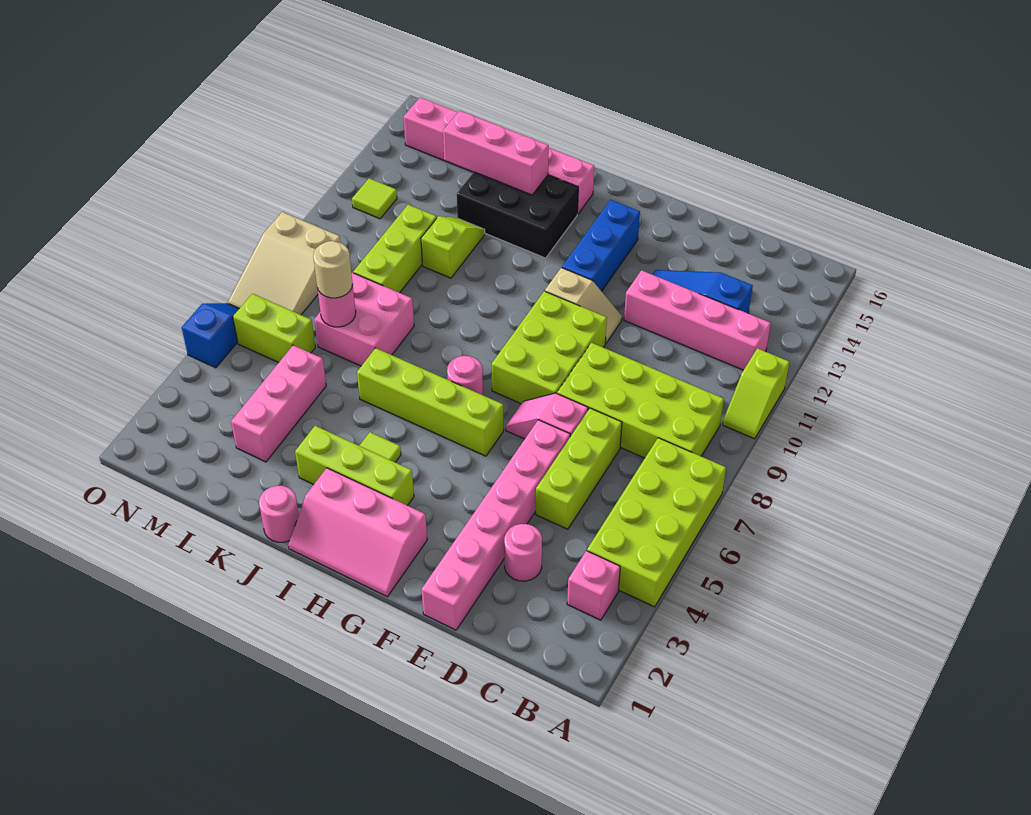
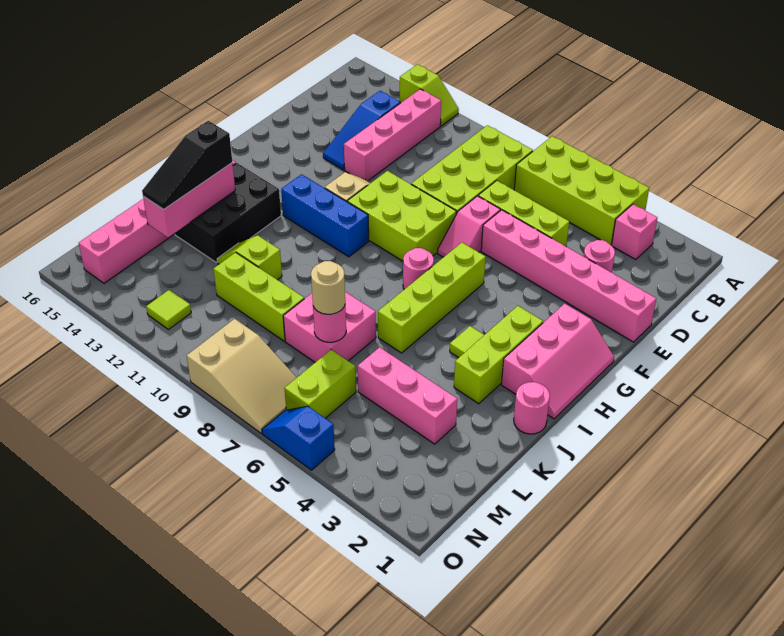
lime slope A10:A11 level 1 top 11 -> lime slope A12:A13 level 1 top 13
blue brick G12:G14 level 1 -> blue brick H10:H12 level 1
none -> black slope J14:L14 level 3 top J

